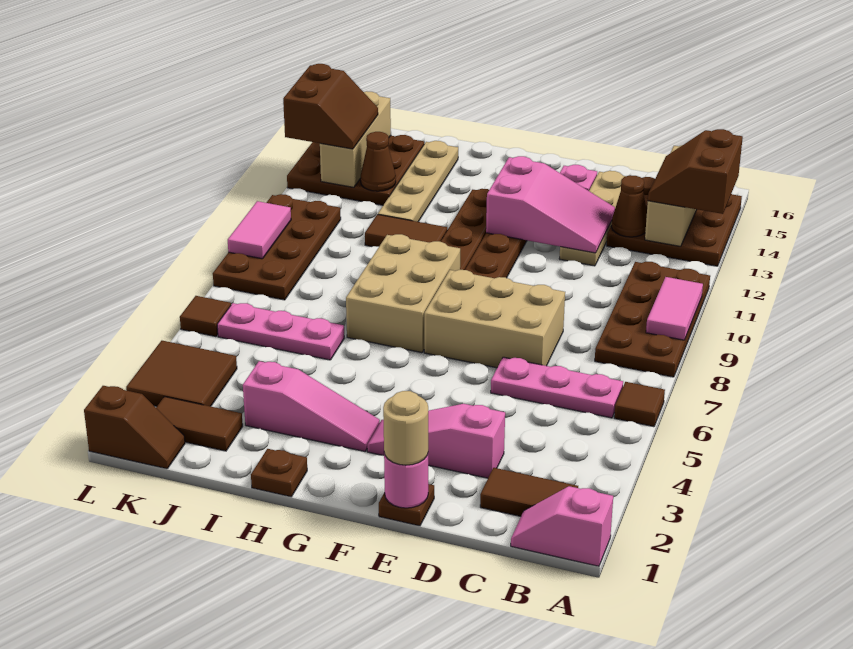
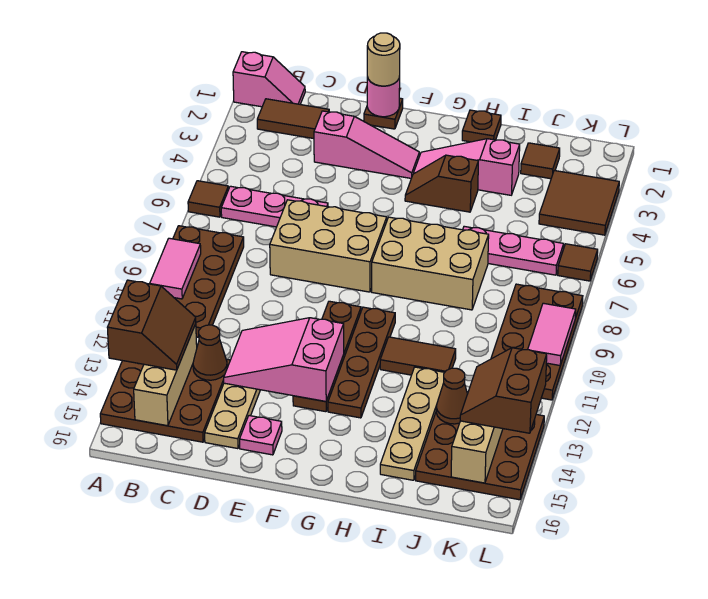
tan brick G7:H9 level 1 -> tan brick G7:I8 level 1
brown tile J2:K2 level 1 -> brown tile J2 level 1
brown slope K1:L1 level 1 top L -> brown slope G4:H4 level 1 top H

